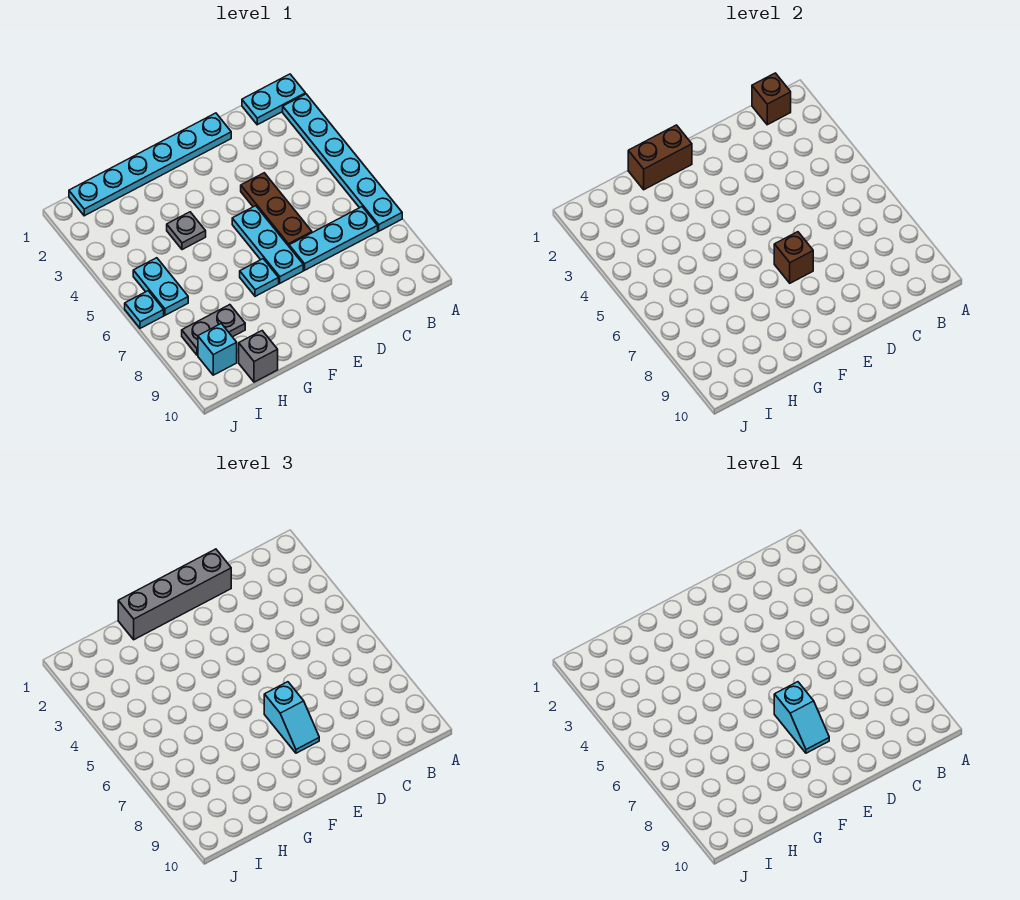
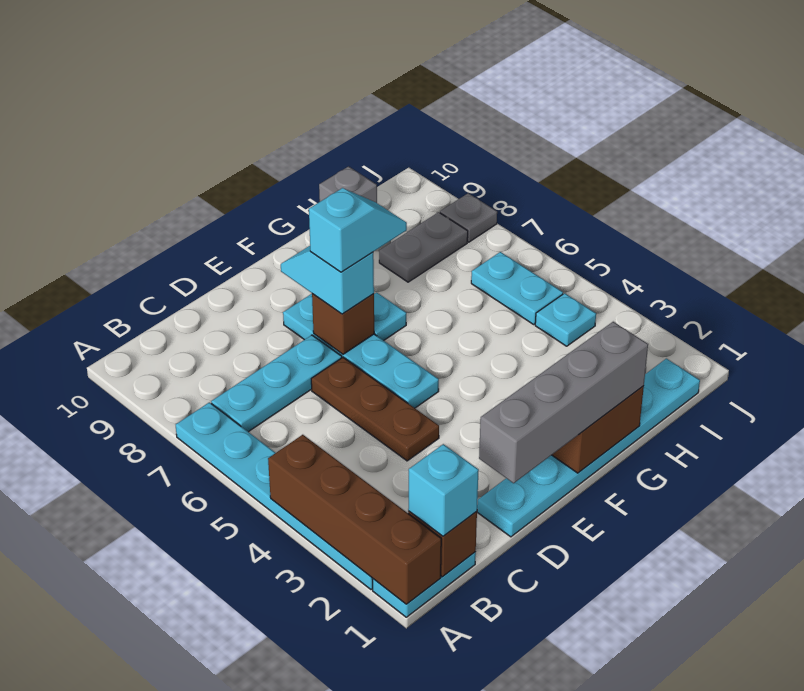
none -> brown brick A1:A4 level 2
cyan plate E5:E7 level 1 -> cyan plate E5:E8 level 1
cyan slope E7:E8 level 4 top 7 -> cyan slope E7:F7 level 4 top E
grey plate G4 level 1 -> grey plate J8 level 1
cyan brick I9 level 1 -> cyan brick B1 level 3
cyan plate J6 level 1 -> cyan plate I4 level 1

